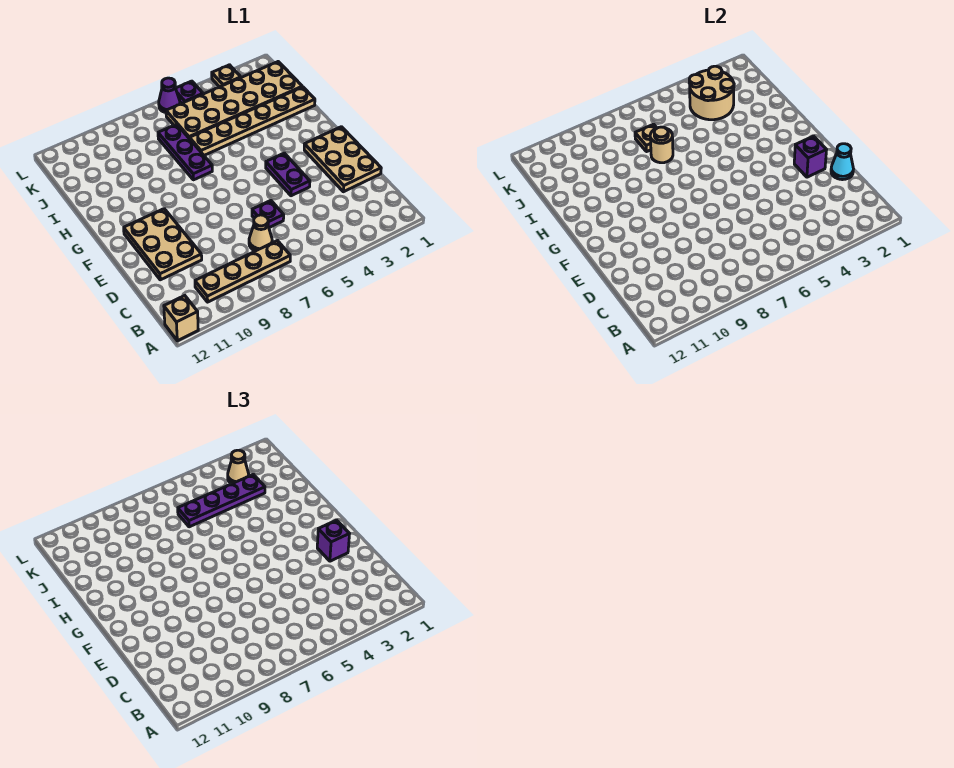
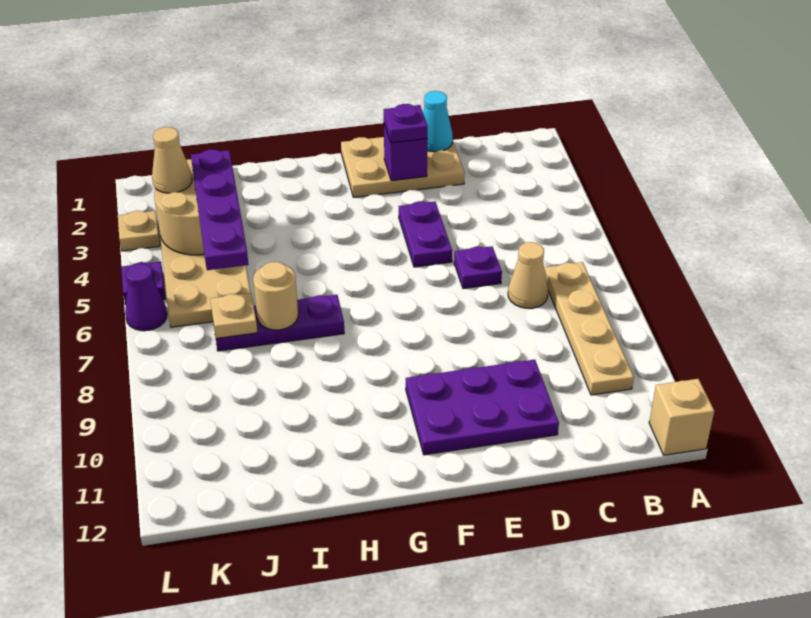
tan plate D10:F11 level 1 -> purple plate D10:F11 level 1
purple brick E2 level 3 -> purple plate E2 level 3
purple plate E4:F4 level 1 -> purple plate E4:E5 level 1
tan plate I1:I6 level 1 -> none

